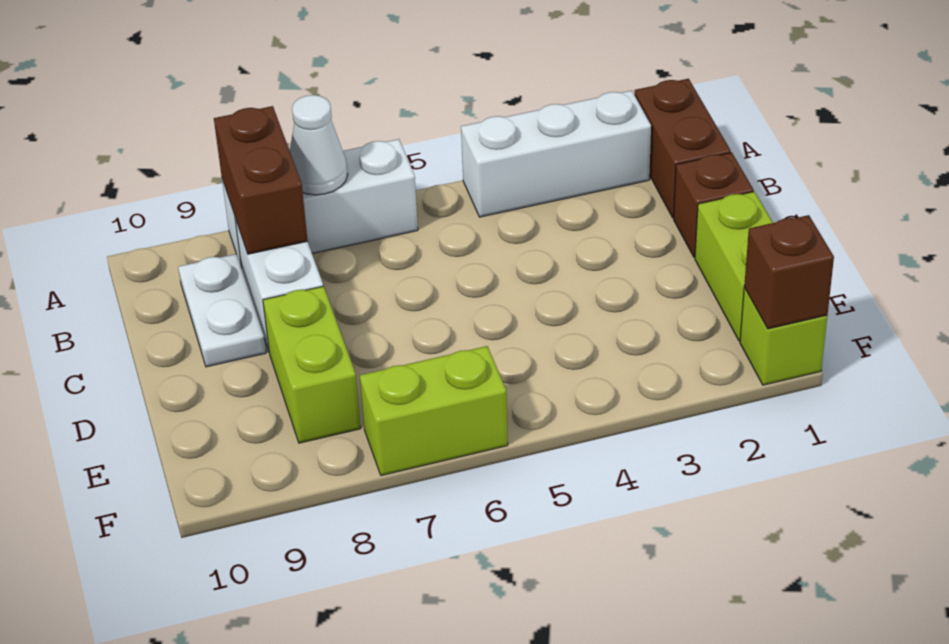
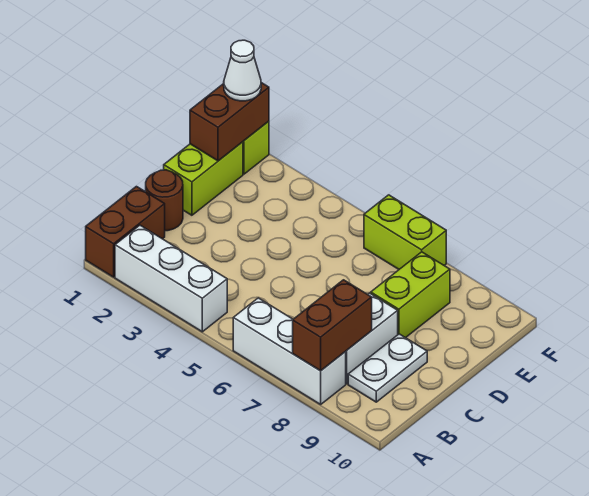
white cone A7 level 2 -> white cone F1 level 3
brown brick C1 level 1 -> brown round brick C1 level 1
brown brick F1 level 2 -> brown brick E1:F1 level 2

